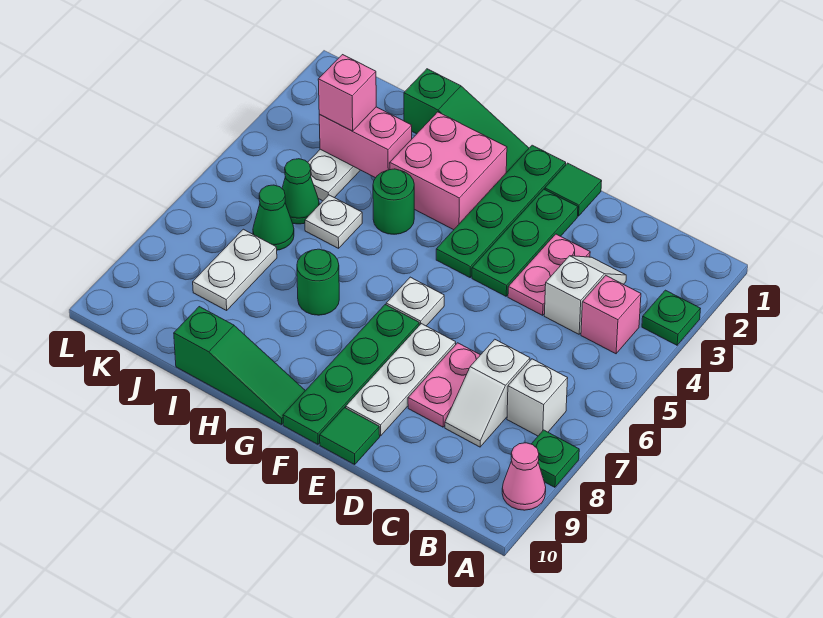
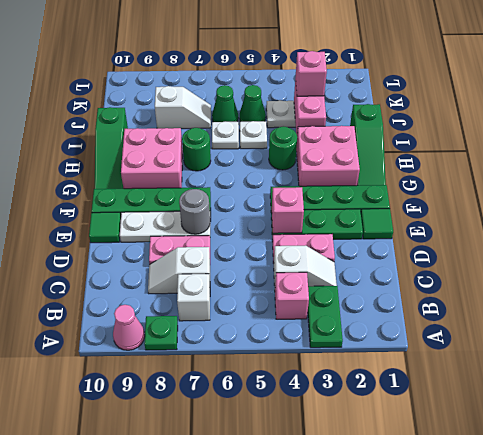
green plate A3 level 1 -> green plate A3:B3 level 1
none -> pink brick E4 level 2
none -> grey round brick E7 level 2
white plate F6 level 1 -> white plate I6 level 1
none -> pink brick G8:H9 level 1
white plate J7:J8 level 1 -> white slope J7:J8 level 1 top 8

